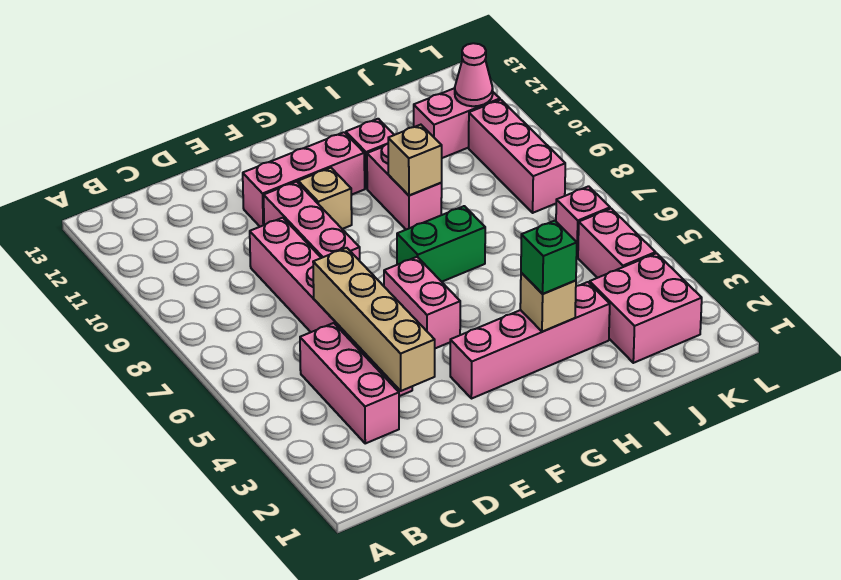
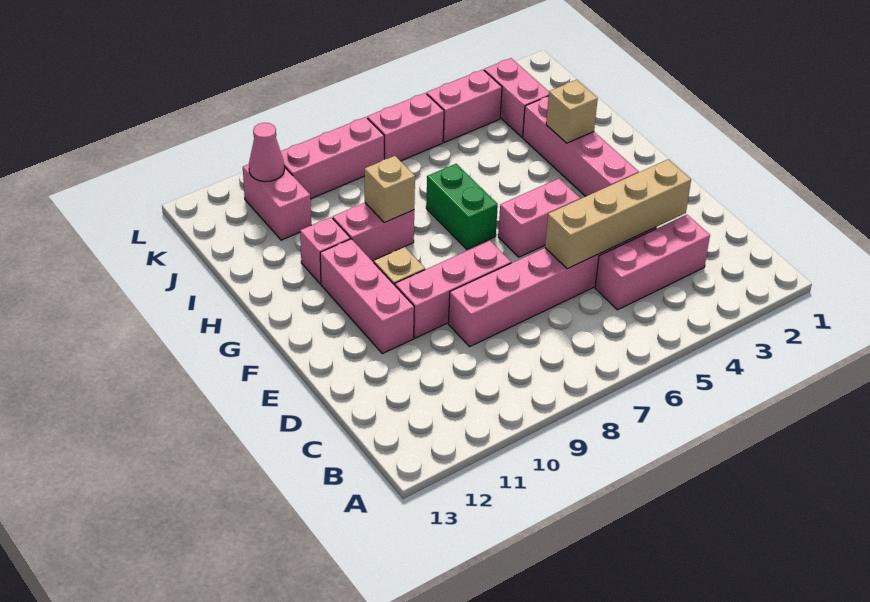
green brick H3 level 3 -> none
pink brick J2:K3 level 1 -> pink brick J3:K3 level 1
pink brick K6 level 1 -> pink brick K6:K7 level 1

